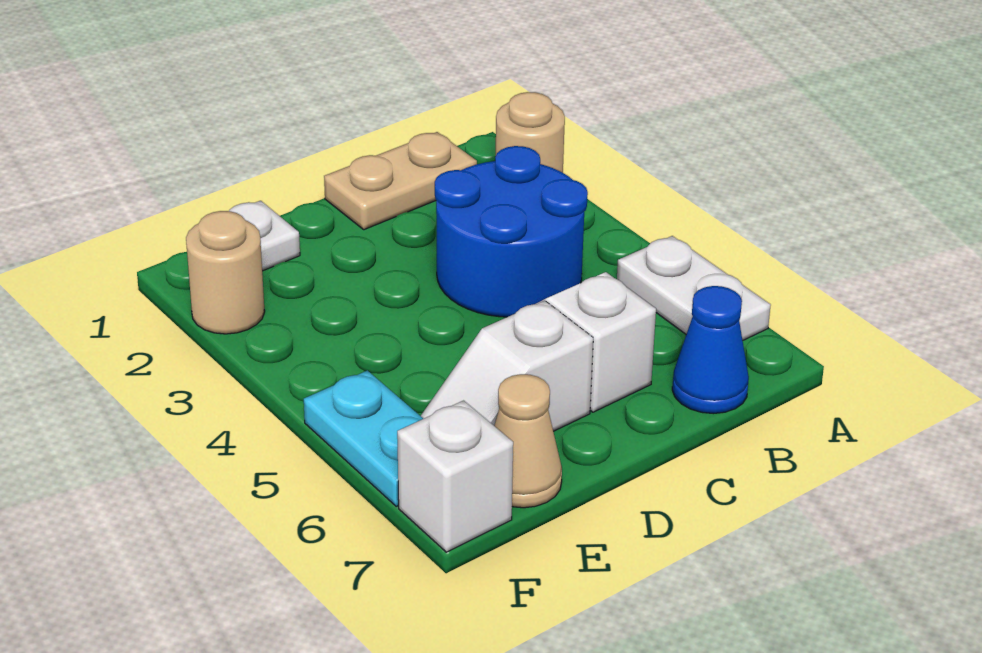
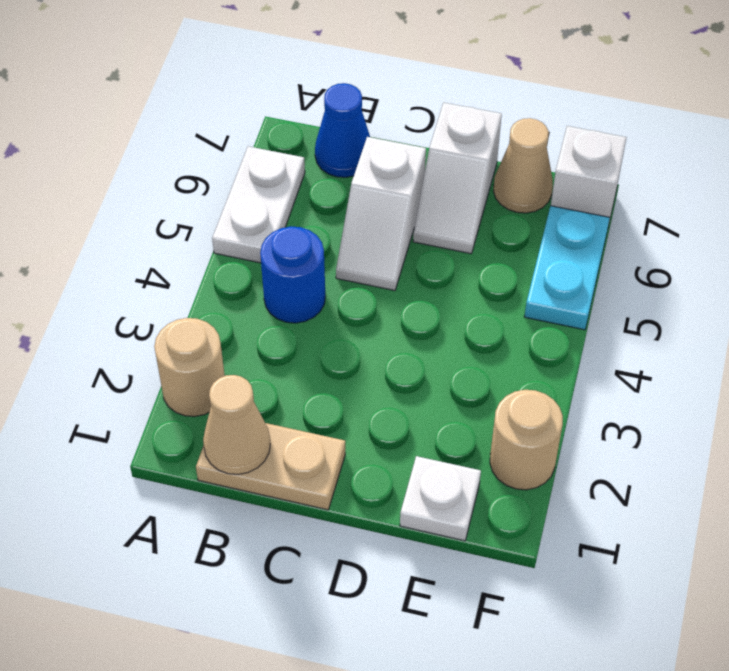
none -> tan cone B1 level 2
blue round brick B3:C4 level 1 -> blue round brick B4 level 1
white slope D6:E6 level 1 top D -> white slope D6:D7 level 1 top 7

